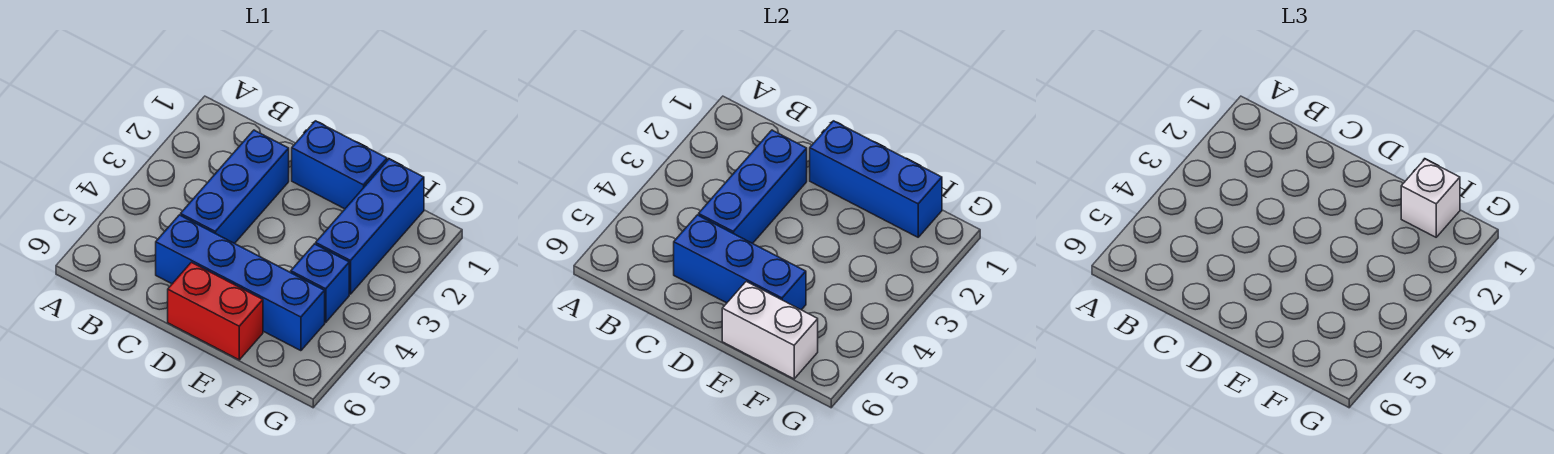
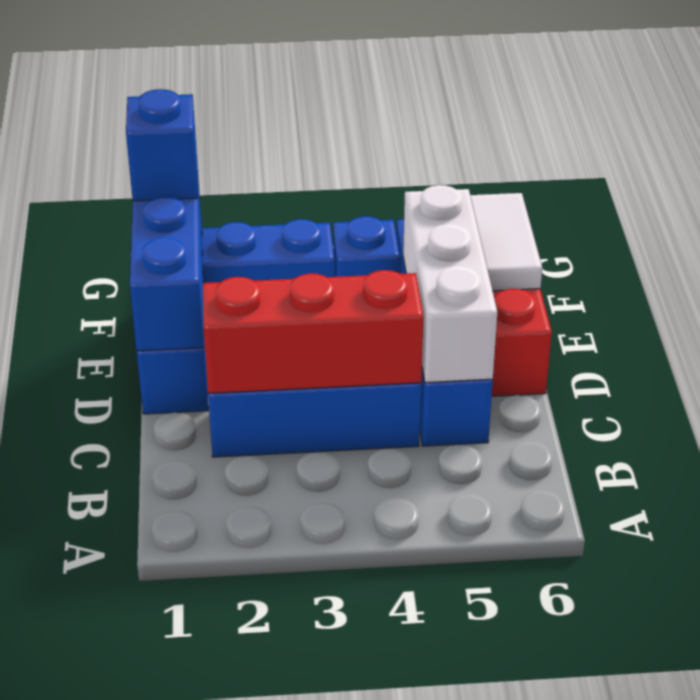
blue brick C2:C4 level 2 -> red brick C2:C4 level 2
blue brick C5:E5 level 2 -> white brick C5:E5 level 2
white brick E6:F6 level 2 -> white tile E6:F6 level 2
white brick F1 level 3 -> blue brick F1 level 3

